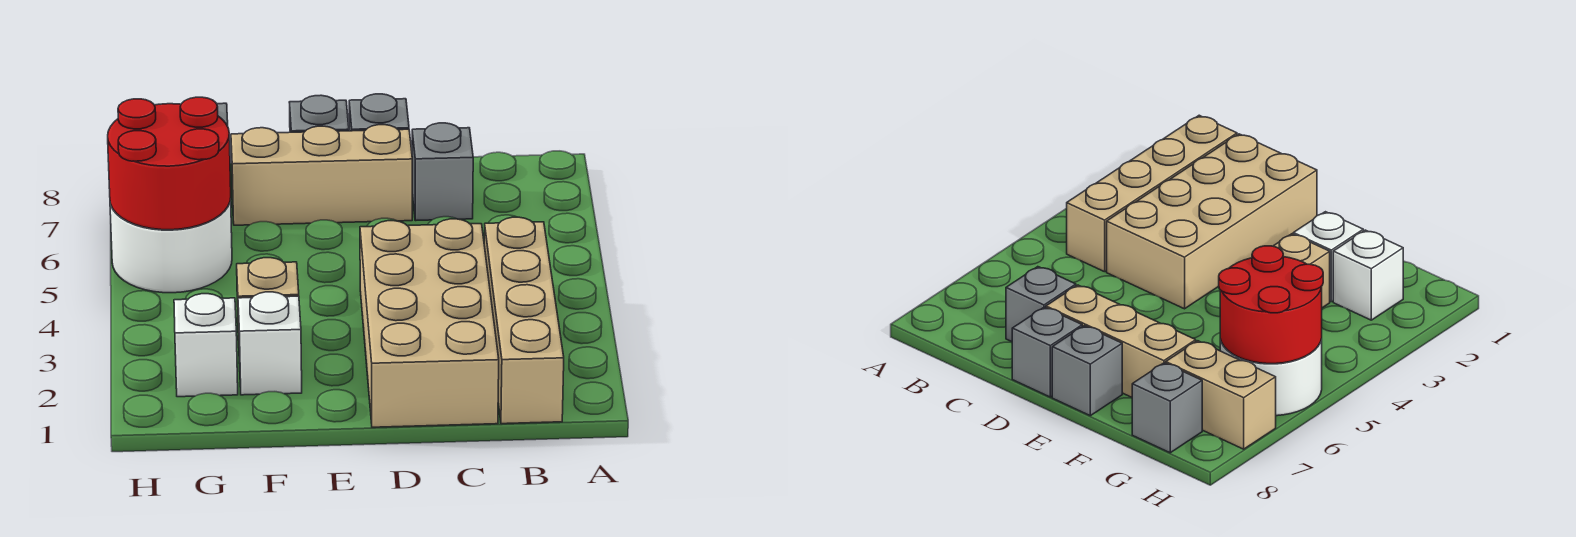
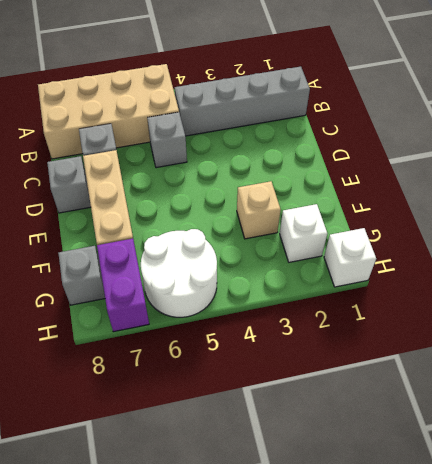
tan brick B1:B4 level 1 -> grey brick B1:B4 level 1
tan brick C1:D4 level 1 -> tan brick A5:B8 level 1
grey brick E8 level 1 -> grey brick C5 level 1
white brick F2 level 1 -> white brick H1 level 1
red round brick G5:H6 level 2 -> none
tan brick G7:H7 level 1 -> purple brick G7:H7 level 1

